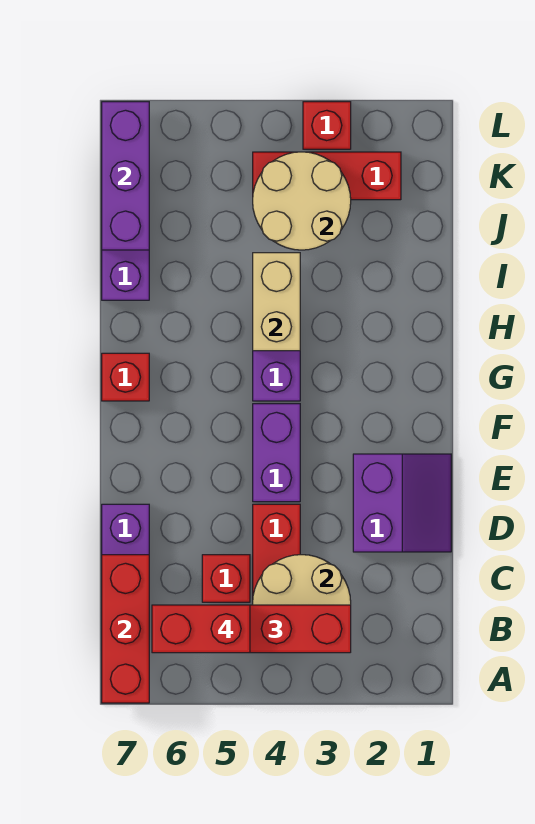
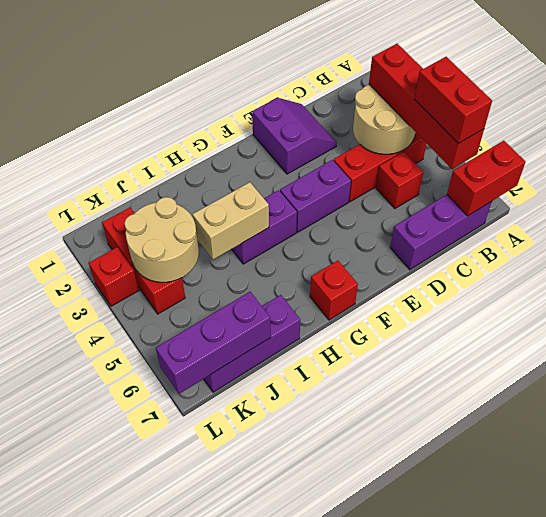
red brick A7:C7 level 2 -> red brick A7:B7 level 2
purple slope D1:E2 level 1 top 2 -> purple slope D1:E2 level 1 top E

